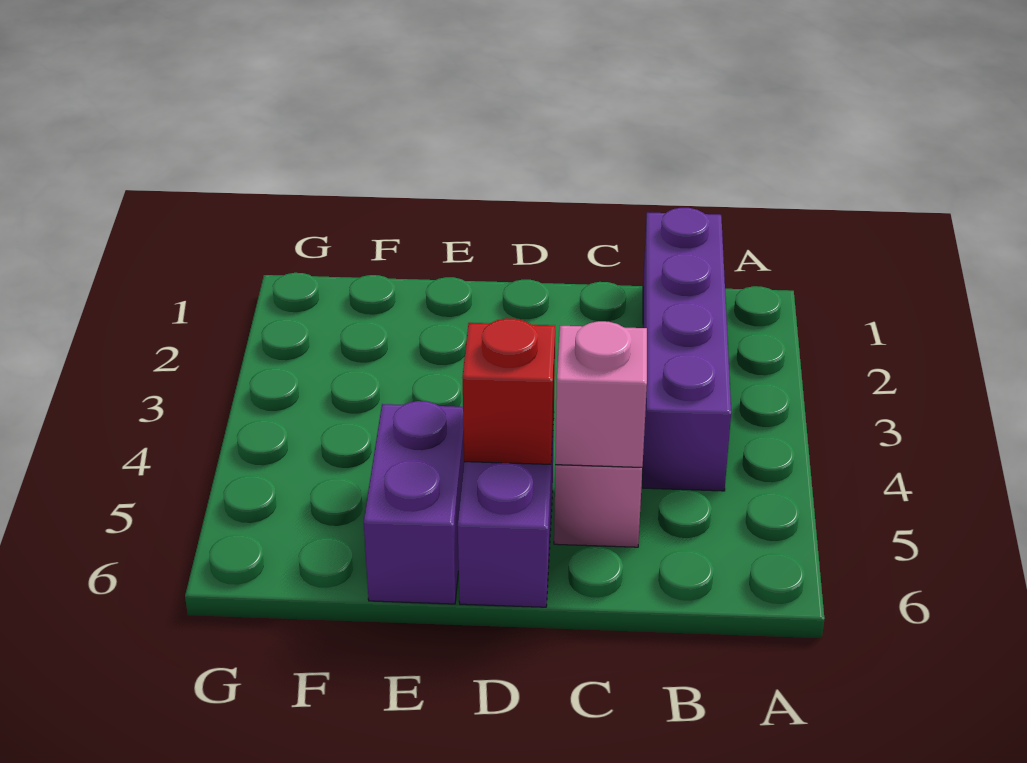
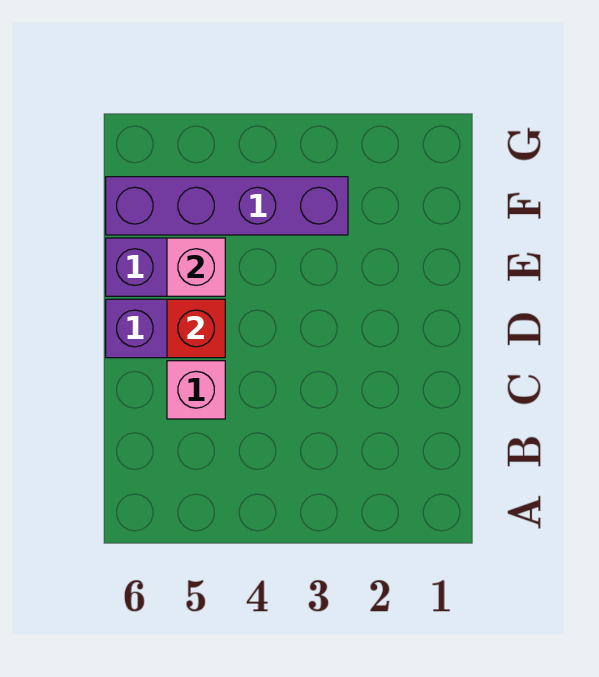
purple brick B1:B4 level 1 -> purple brick F3:F6 level 1
pink brick C5 level 2 -> pink brick E5 level 2

